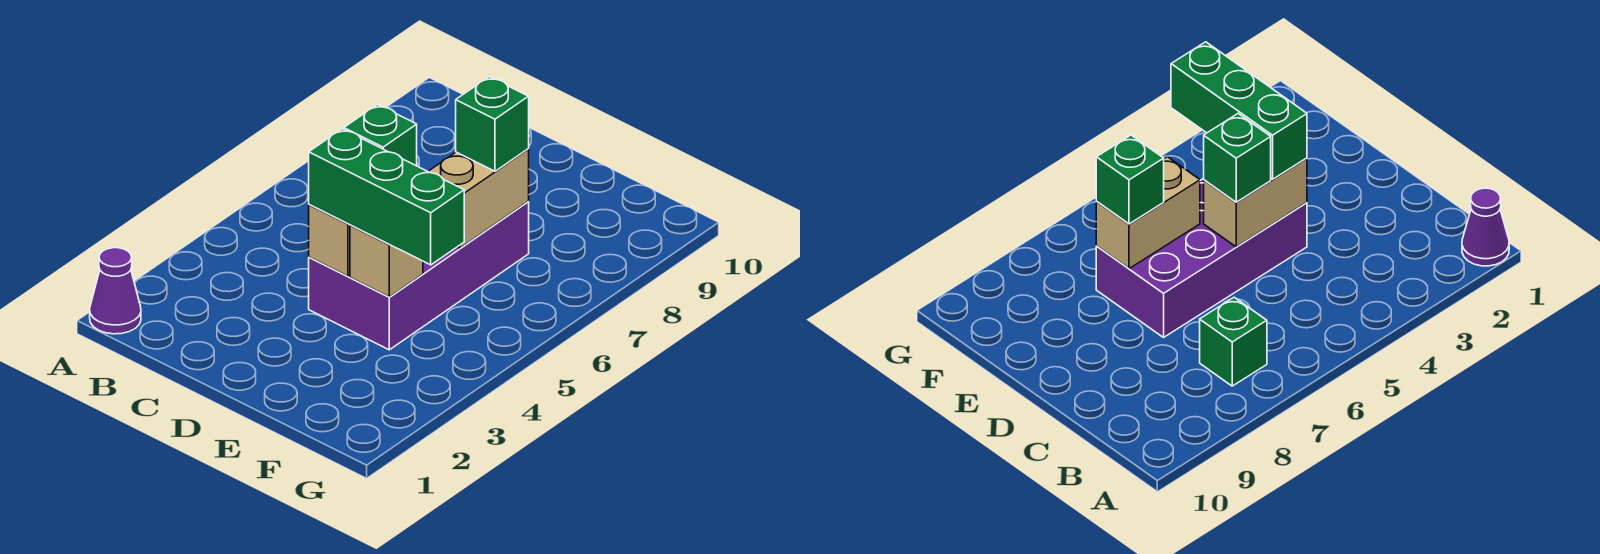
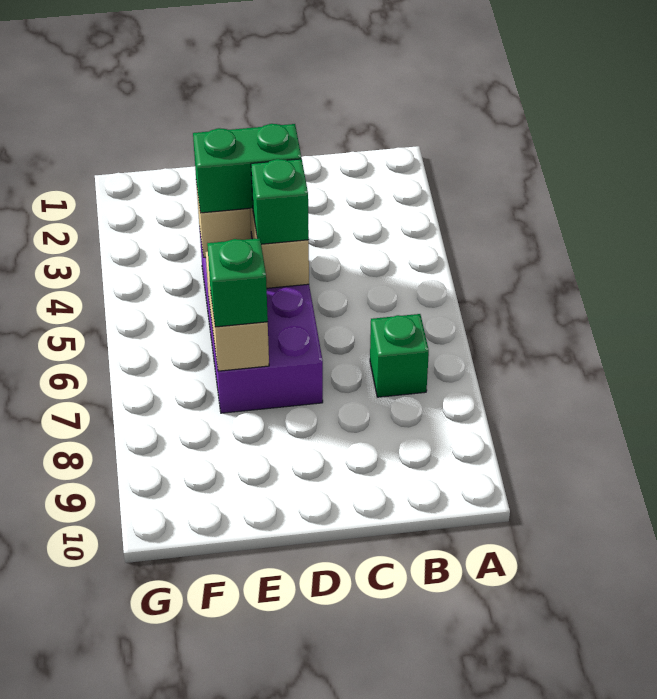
purple cone A1 level 1 -> none
green brick D4:F4 level 3 -> green brick D4:E4 level 3

